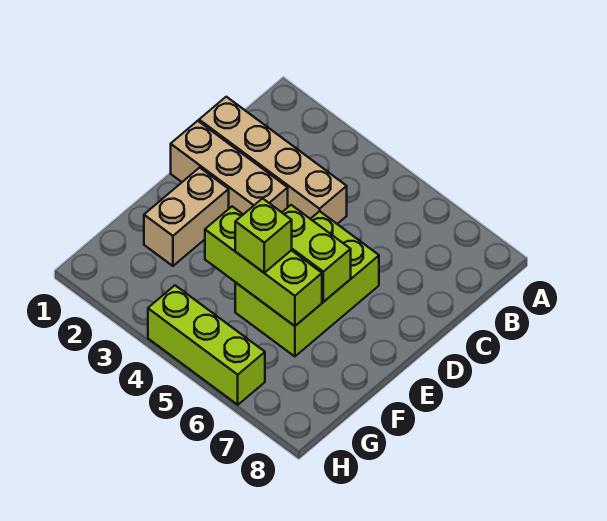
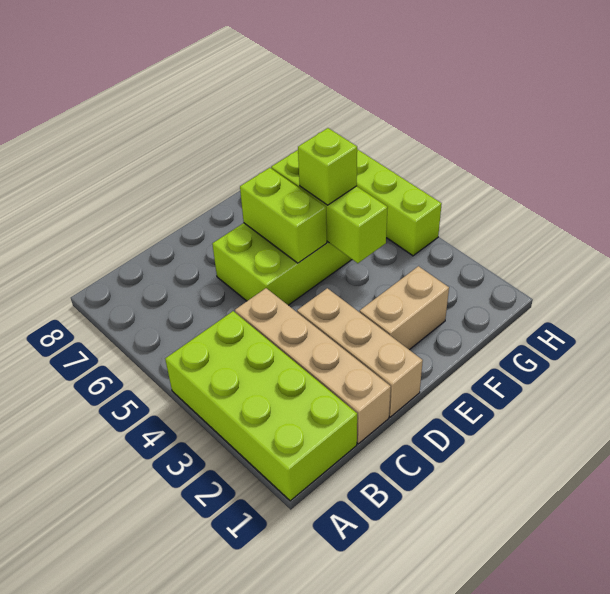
none -> lime brick A1:B4 level 1

